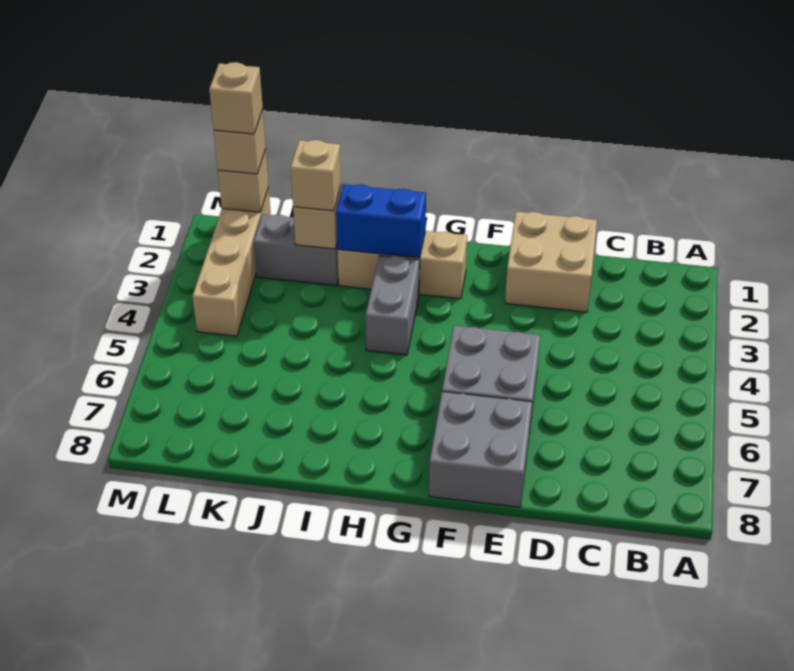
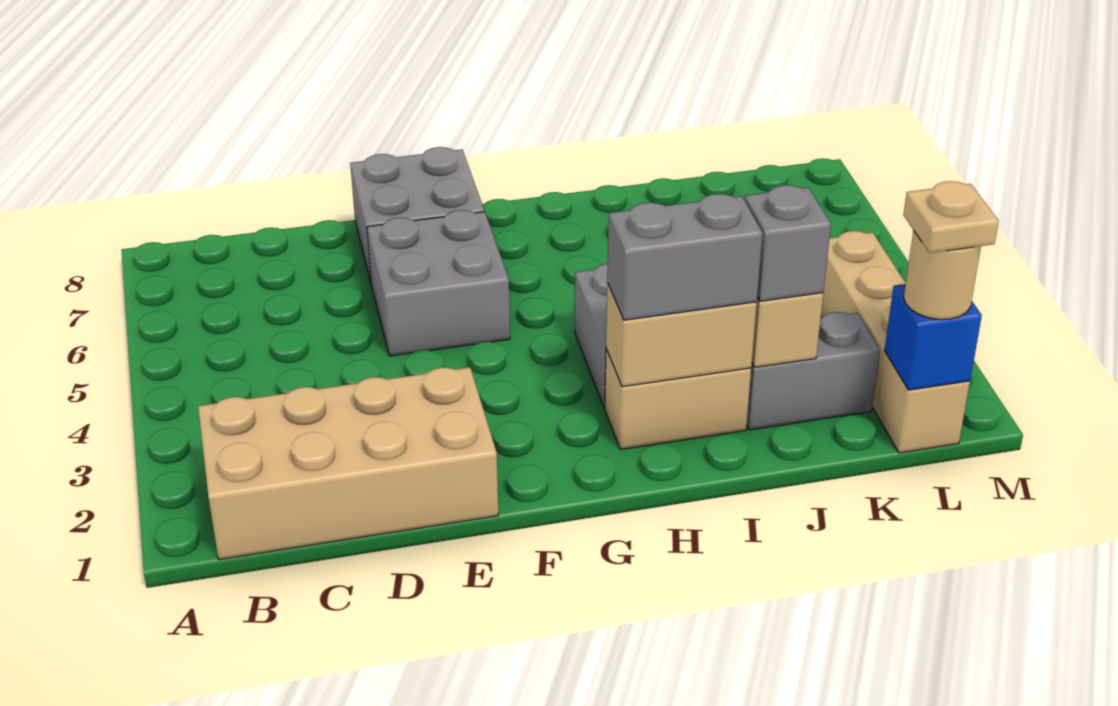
tan brick D1:E2 level 1 -> tan brick B1:E2 level 1
tan brick G2:I2 level 1 -> tan brick H2:I2 level 1
blue brick H2:I2 level 2 -> tan brick H2:I2 level 2
none -> grey brick H2:I2 level 3
tan brick J2 level 3 -> grey brick J2 level 3
tan brick L1 level 2 -> blue brick L1 level 2
tan brick L1 level 3 -> tan round brick L1 level 3
tan brick L1 level 4 -> tan plate L1 level 4

